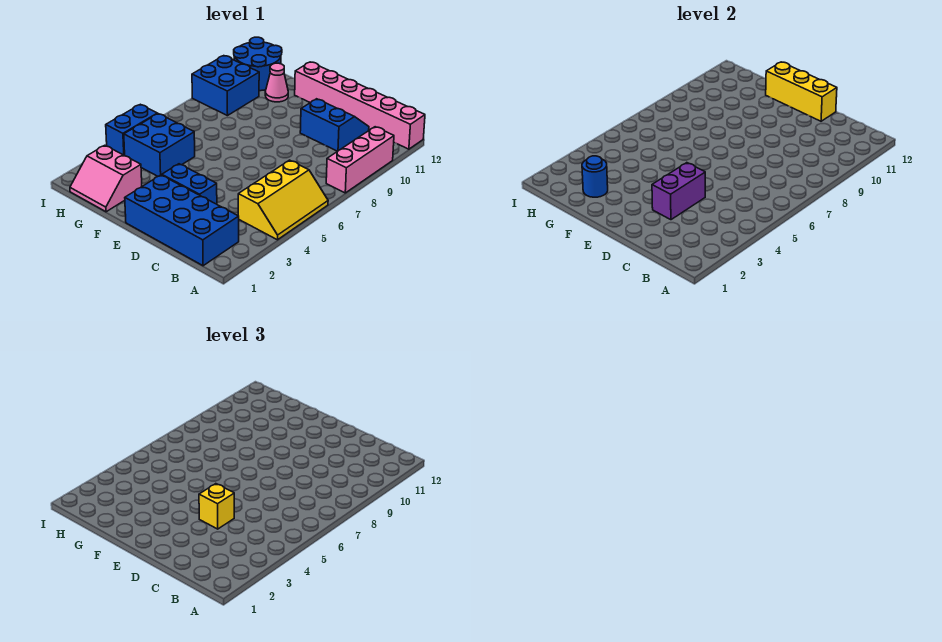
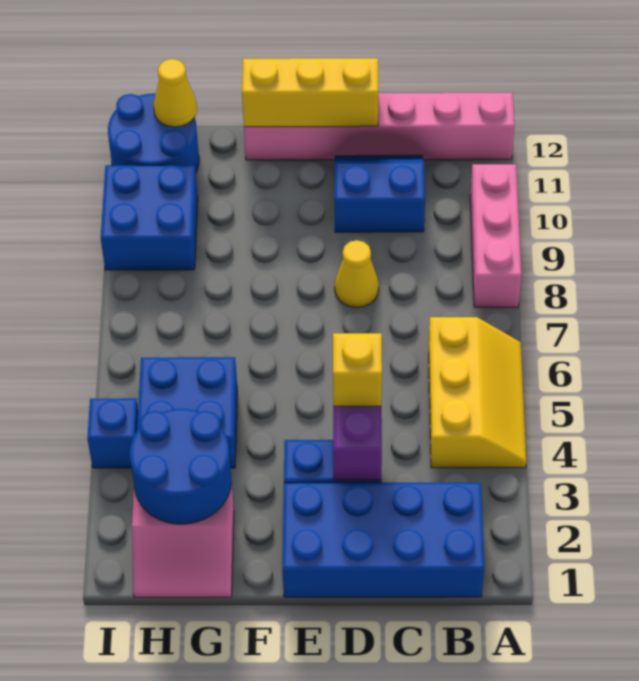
none -> yellow cone D8 level 1
blue round brick G2 level 2 -> blue round brick G2:H3 level 2
pink cone G11 level 1 -> none
none -> yellow cone H12 level 2
blue brick I4:I5 level 1 -> blue brick I4 level 1

